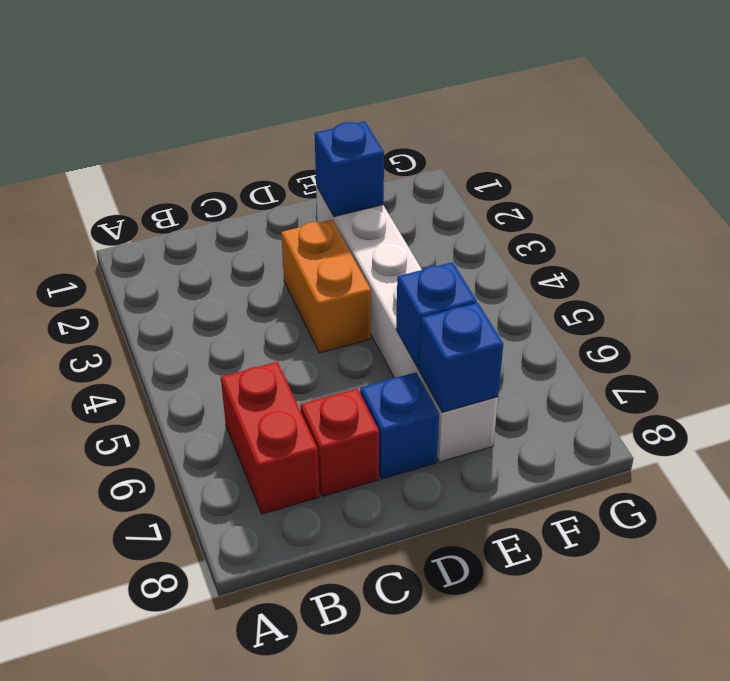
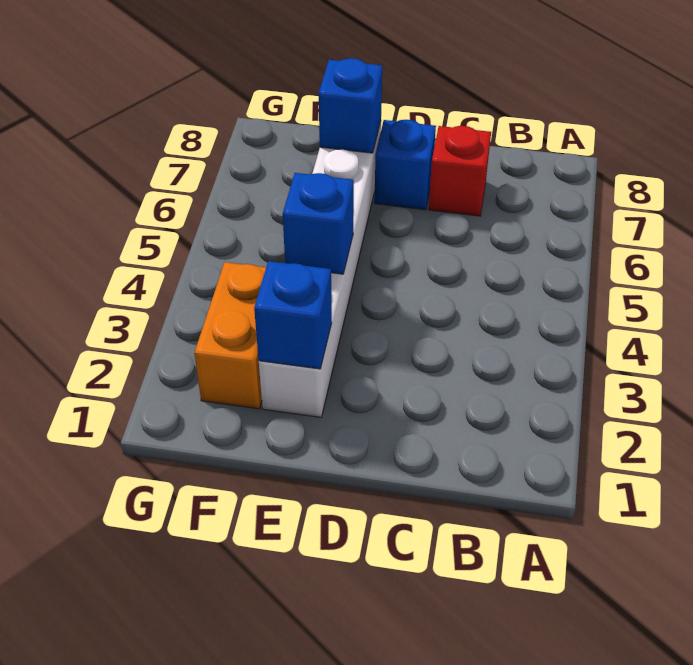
red brick B6:B7 level 1 -> none
orange brick D3:D4 level 1 -> orange brick F2:F3 level 1
blue brick E6 level 2 -> blue brick E4 level 2

